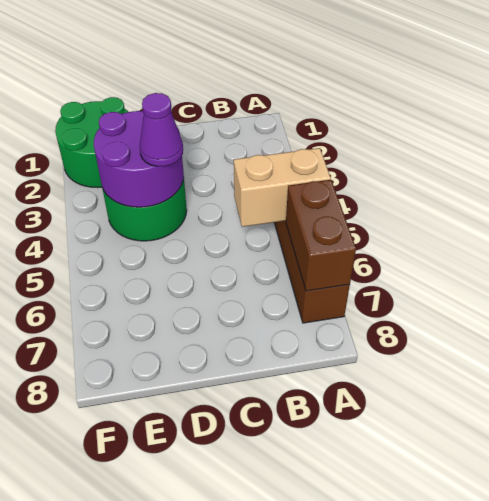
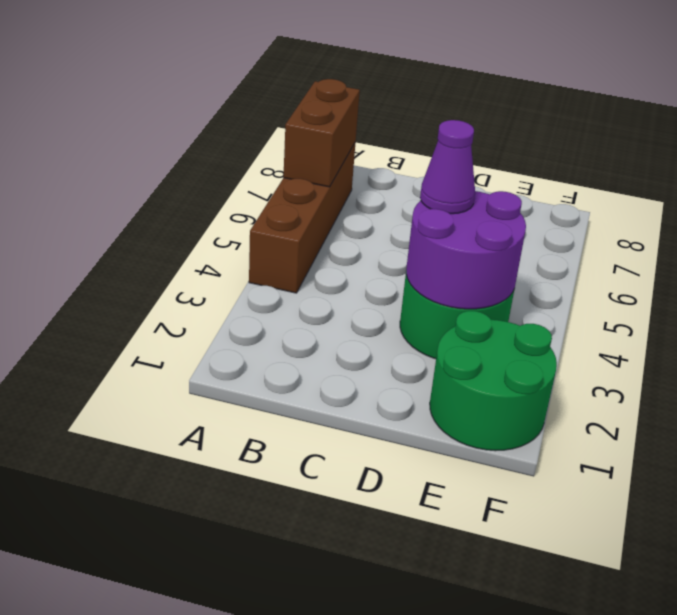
tan brick A5:B5 level 2 -> none

